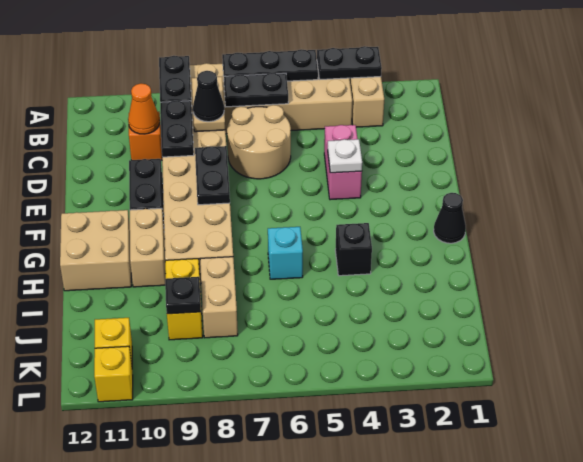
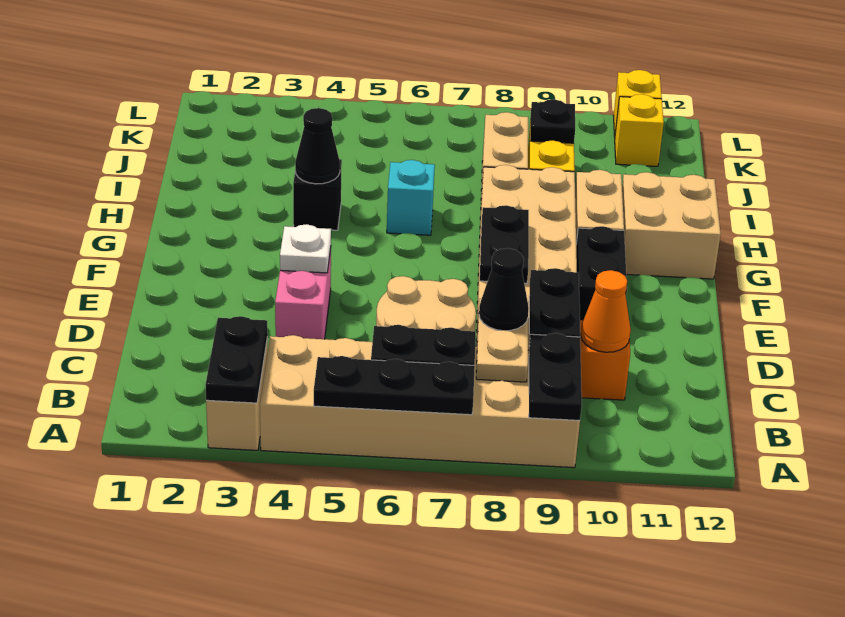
black plate A3:A4 level 2 -> black plate A3:B3 level 2
black cone G1 level 1 -> black cone H4 level 2

